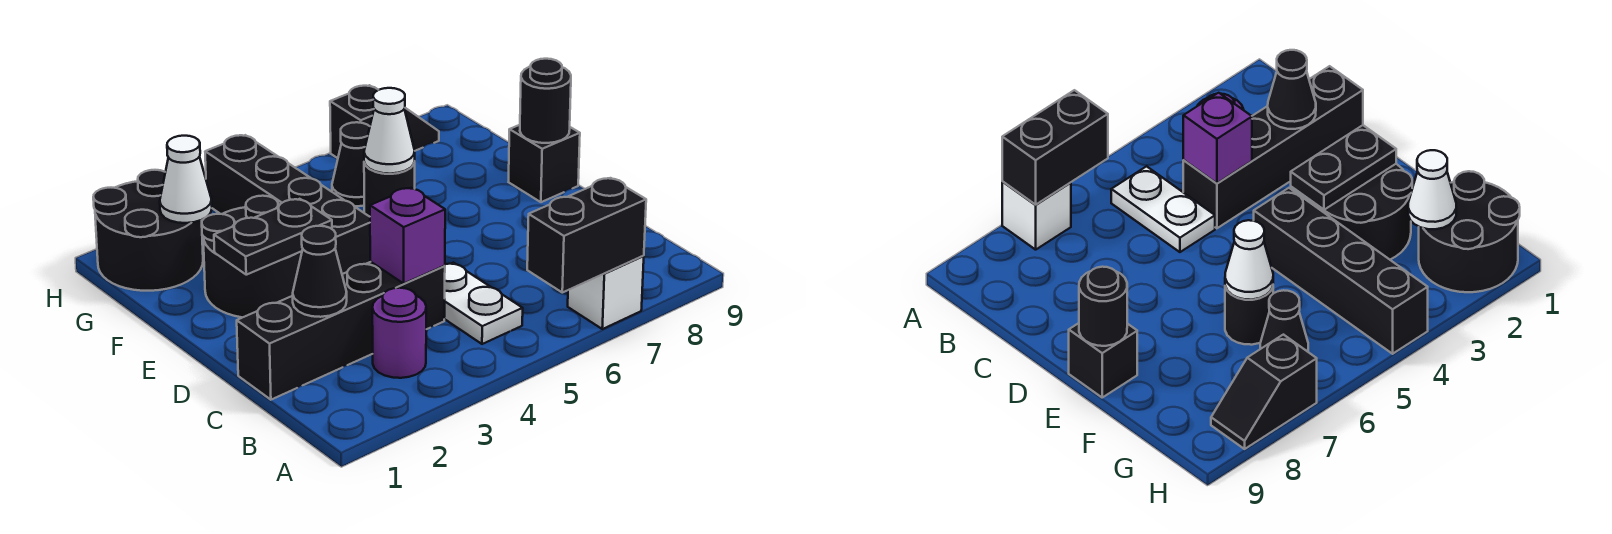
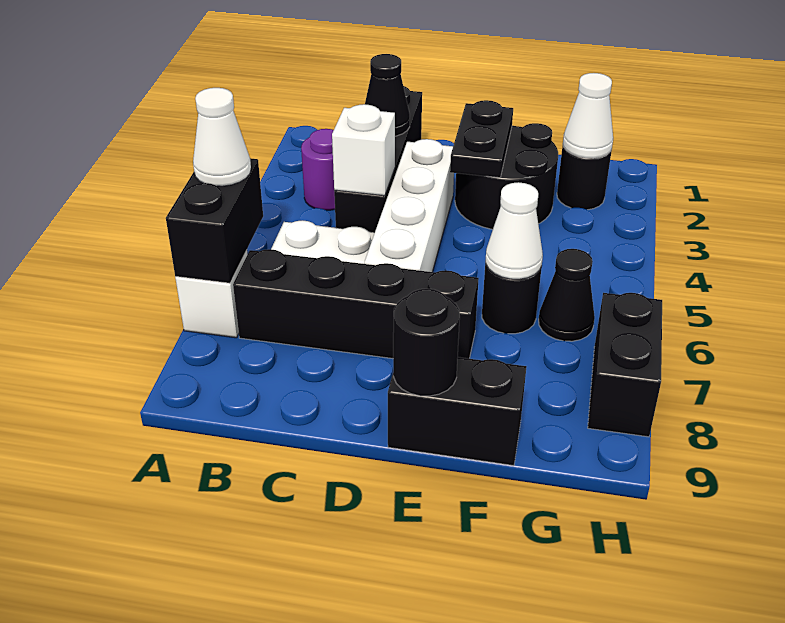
none -> white cone A6 level 3
purple brick C4 level 2 -> white brick C4 level 2
none -> white brick D3:D6 level 1
black brick E4:H4 level 1 -> black brick B7:E7 level 1
black brick E9 level 1 -> black brick E9:F9 level 1
black round brick G1:H2 level 1 -> black round brick G2 level 1
black slope H7:H8 level 1 top 7 -> black brick H7:H8 level 1

